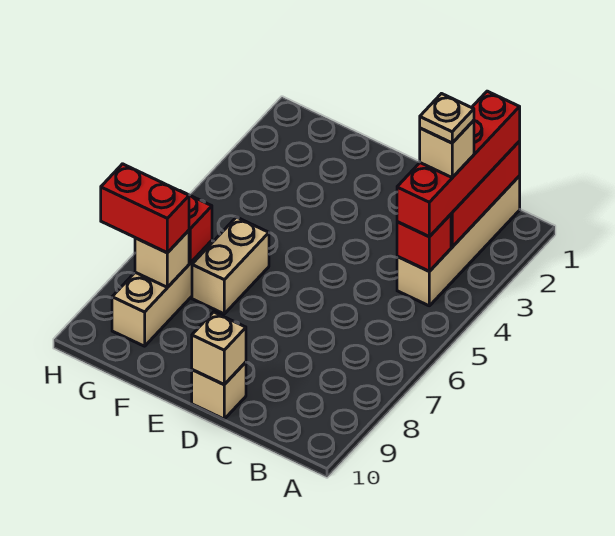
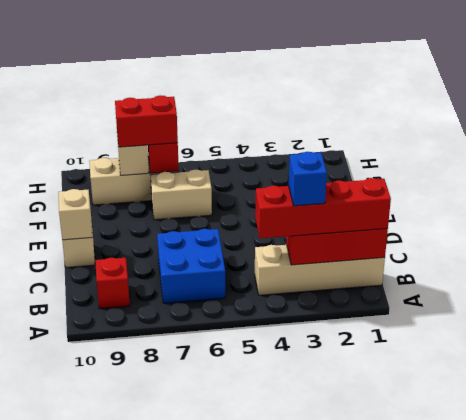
tan brick B3 level 4 -> blue brick B3 level 4
tan plate B3 level 5 -> none
red brick B4 level 2 -> red brick B9 level 1
none -> blue brick B6:C7 level 1
red brick G8:H8 level 3 -> red brick G7:G8 level 3

